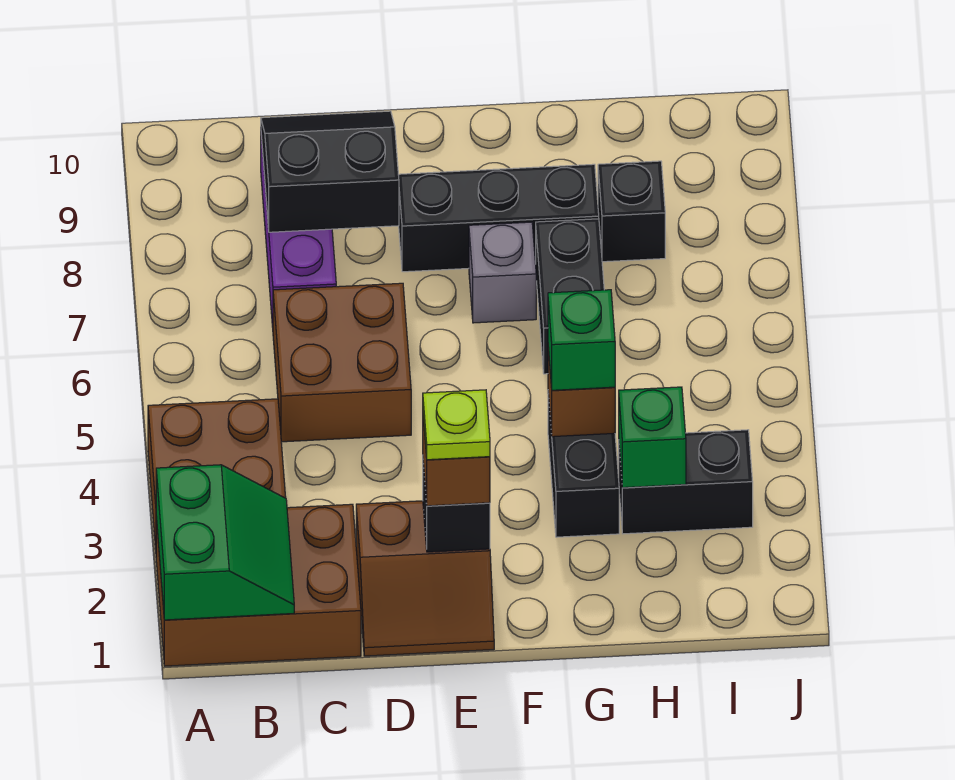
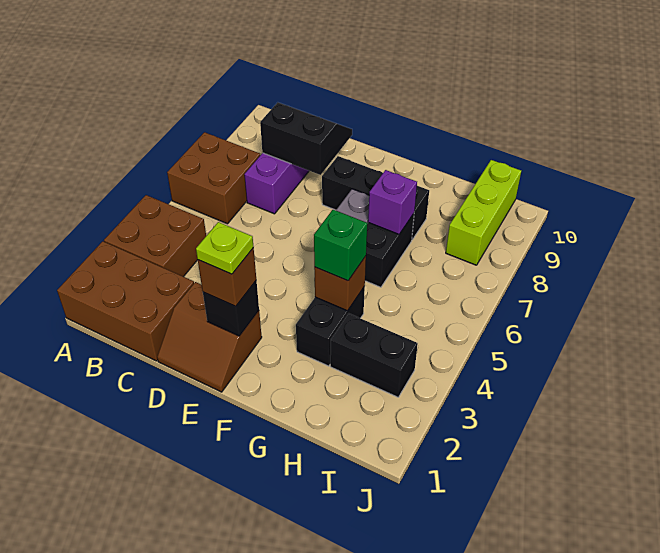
green slope A1:B2 level 2 top A -> none
brown brick C5:D6 level 1 -> brown brick A6:B7 level 1
none -> purple brick G7 level 2
green brick H3 level 2 -> none
black brick H8 level 1 -> none
none -> lime brick I8:I10 level 1

